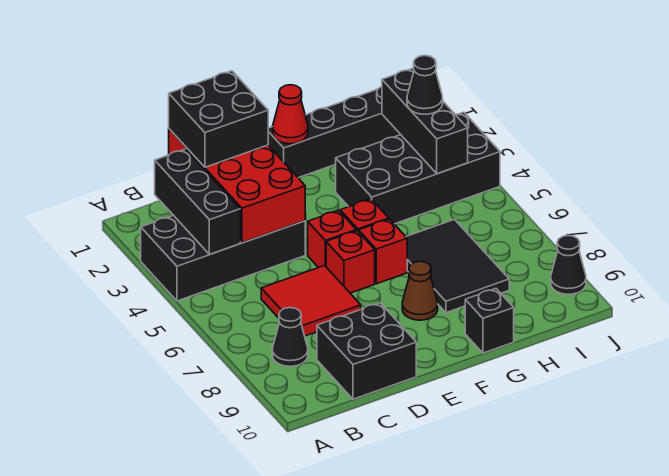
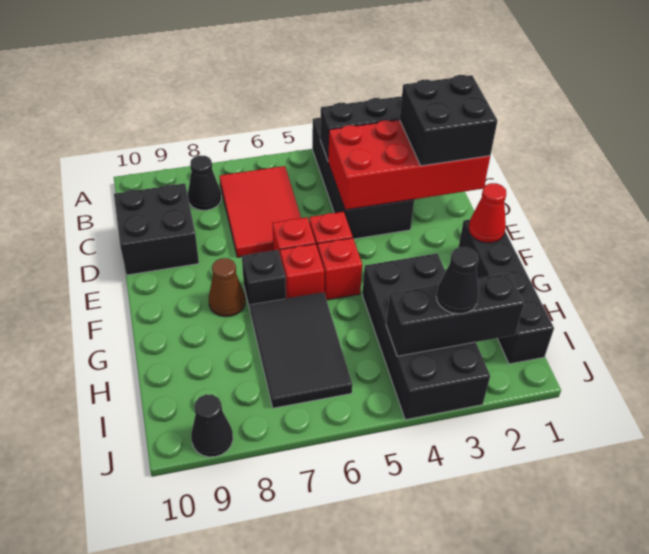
red tile C6:D7 level 1 -> red tile B6:D7 level 1
black tile G6:H8 level 1 -> black tile G6:I7 level 1
black brick G10 level 1 -> black brick F7 level 1

